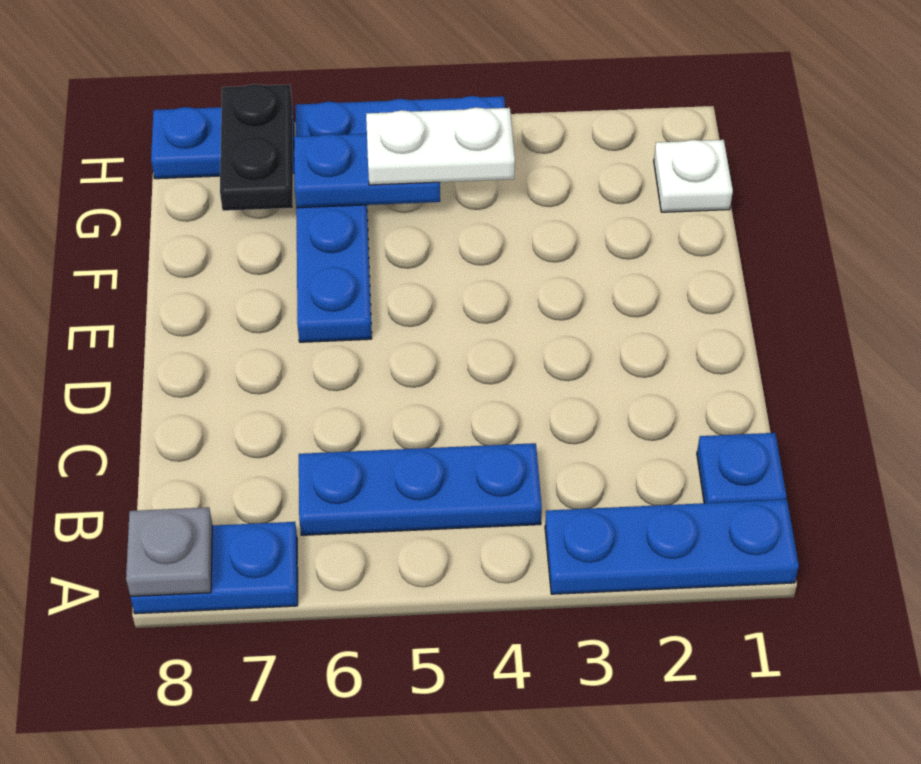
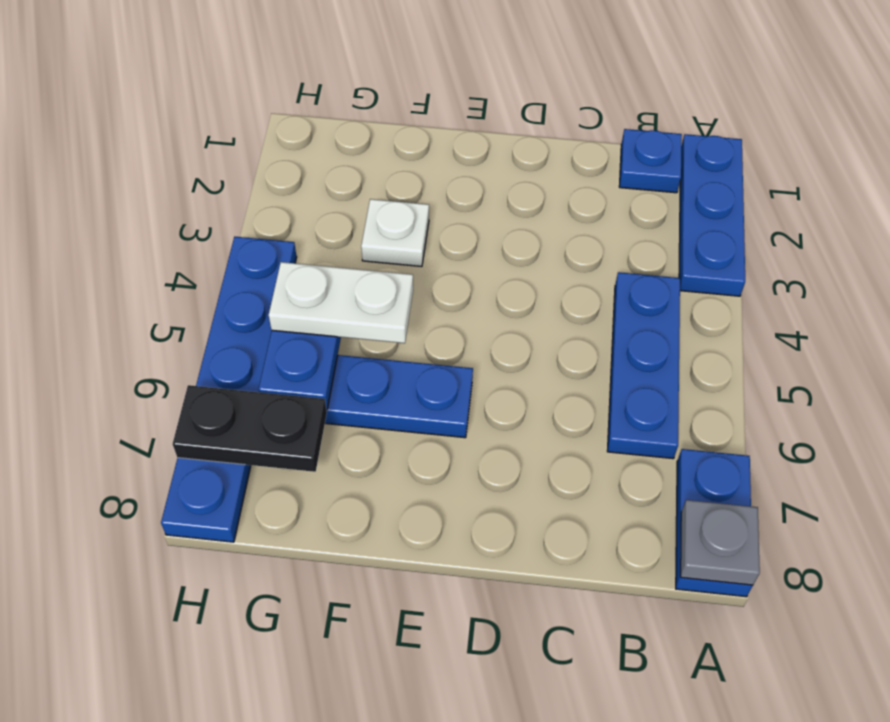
white plate G1 level 1 -> white plate F3 level 1
white plate G4:G5 level 3 -> white plate F5:G5 level 3

